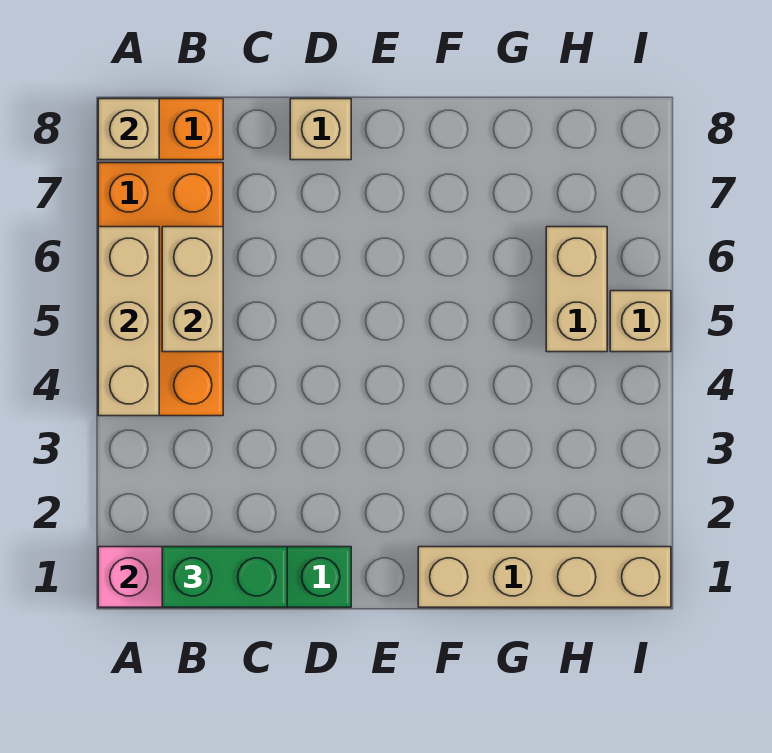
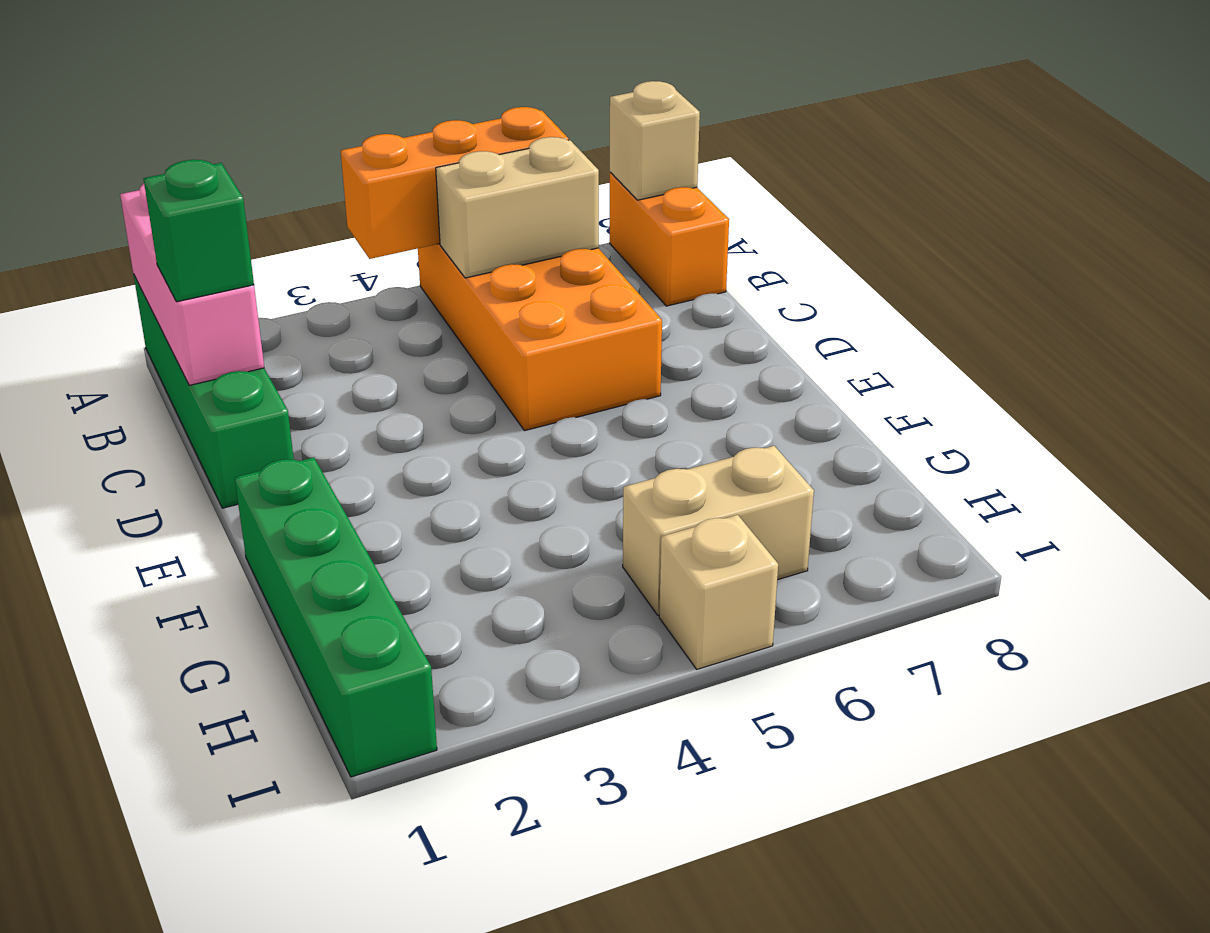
orange brick A4:B7 level 1 -> orange brick A5:D6 level 1
tan brick A4:A6 level 2 -> orange brick A4:A6 level 2
green brick B1:C1 level 3 -> green brick C1 level 3
tan brick D8 level 1 -> none
tan brick F1:I1 level 1 -> green brick F1:I1 level 1

